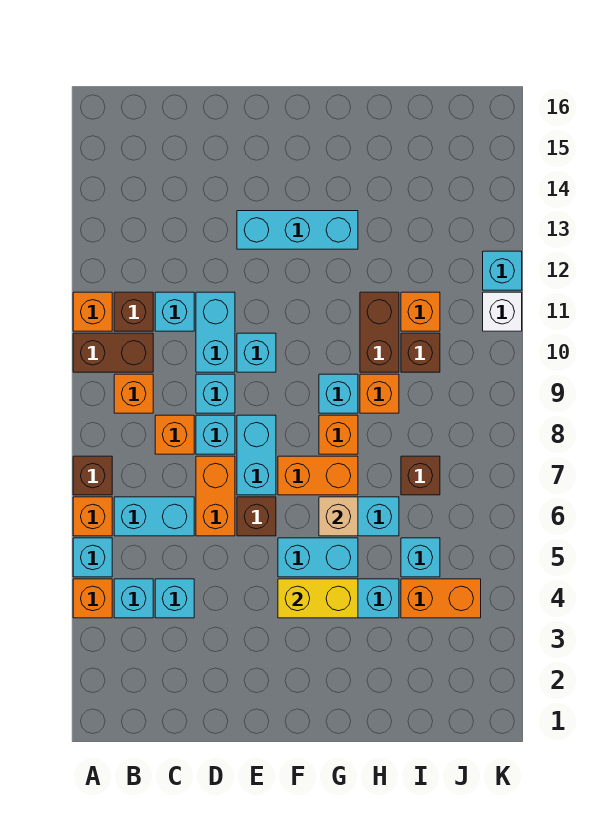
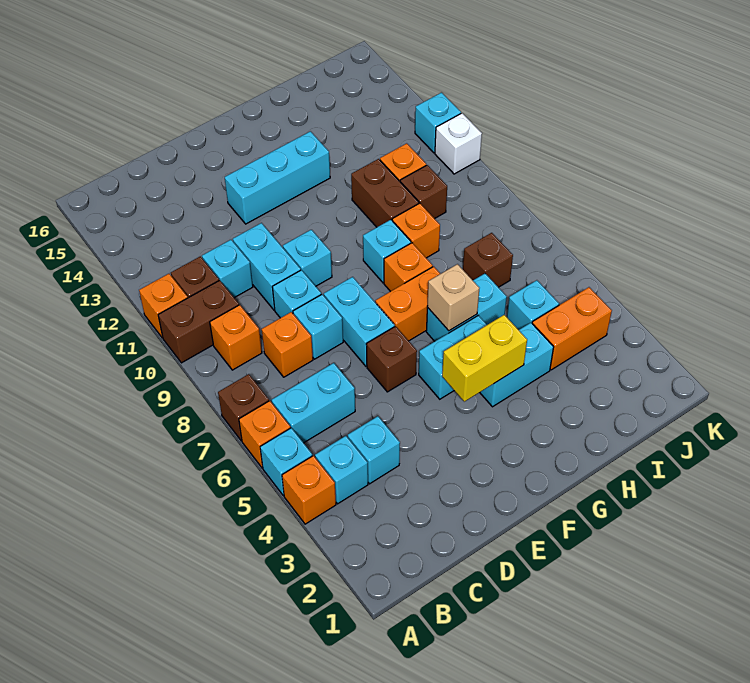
orange brick D6:D7 level 1 -> none

